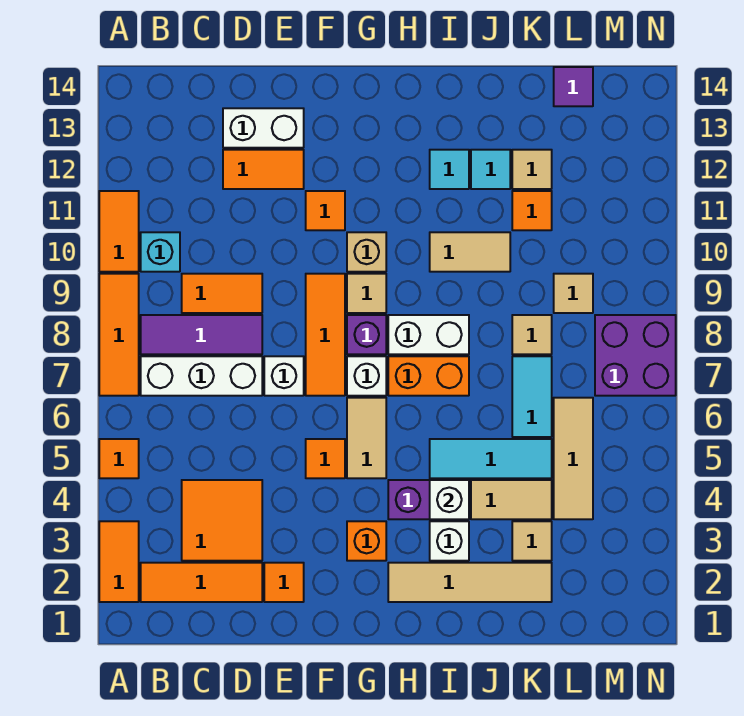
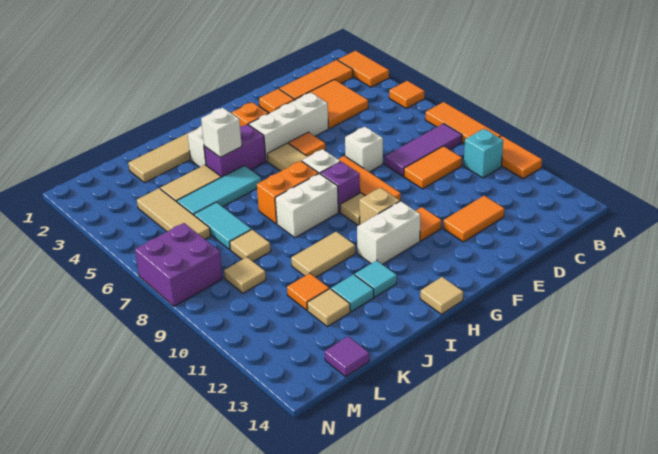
white brick B7:D7 level 1 -> white brick E4:G4 level 1
white brick D13:E13 level 1 -> white brick G11:H11 level 1
tan tile K3 level 1 -> tan tile H14 level 1

